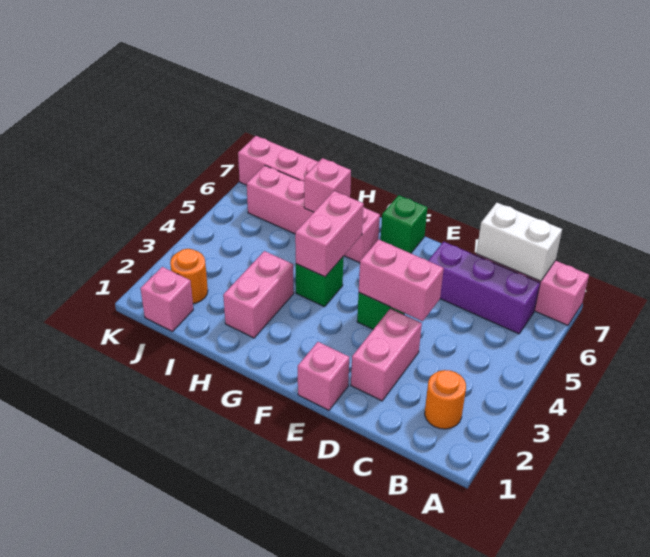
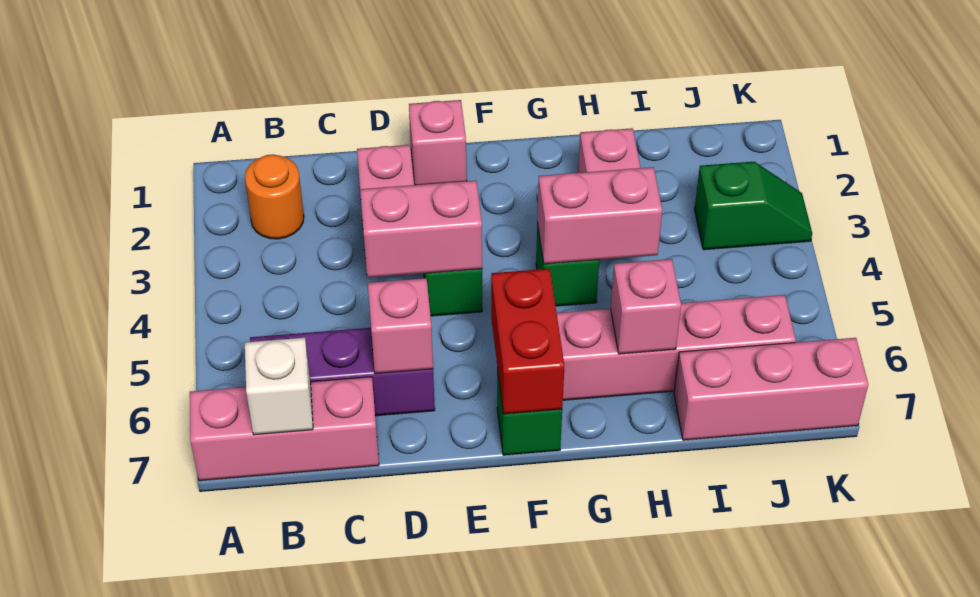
white brick B7:C7 level 2 -> white brick B7 level 2
none -> red brick F6:F7 level 2
pink brick G4:G5 level 2 -> pink brick G4:H4 level 2
pink brick J1 level 1 -> pink brick D6 level 2
orange round brick J2 level 1 -> none
none -> green slope J3:K3 level 1 top J

